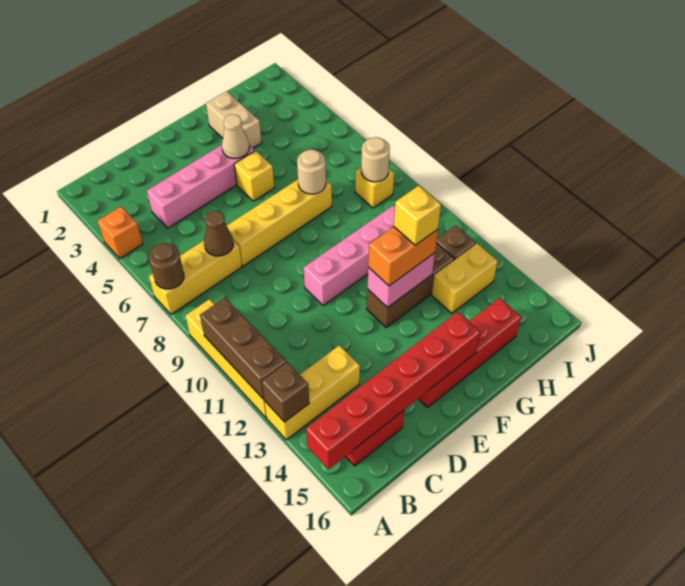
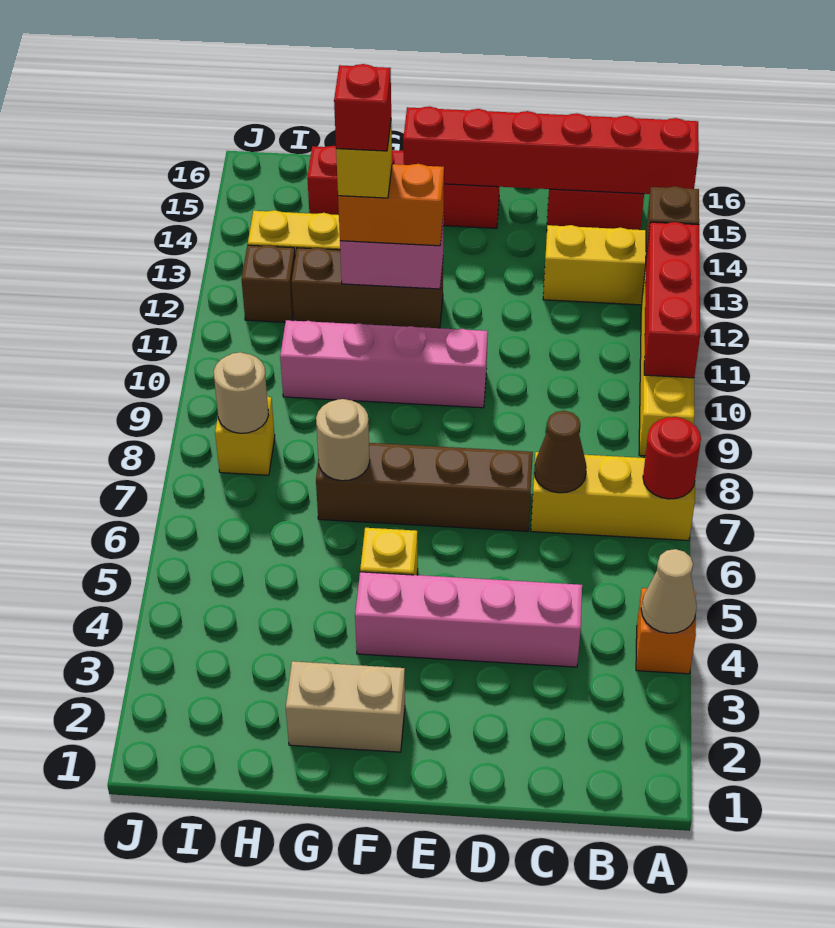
brown round brick A7 level 2 -> red round brick A7 level 2
brown brick A10:A12 level 2 -> red brick A10:A12 level 2
yellow brick D7:G7 level 1 -> brown brick D7:G7 level 1
tan cone F4 level 2 -> tan cone A4 level 2
tan brick G2:G3 level 1 -> tan brick F2:G2 level 1
none -> red brick G12 level 5

